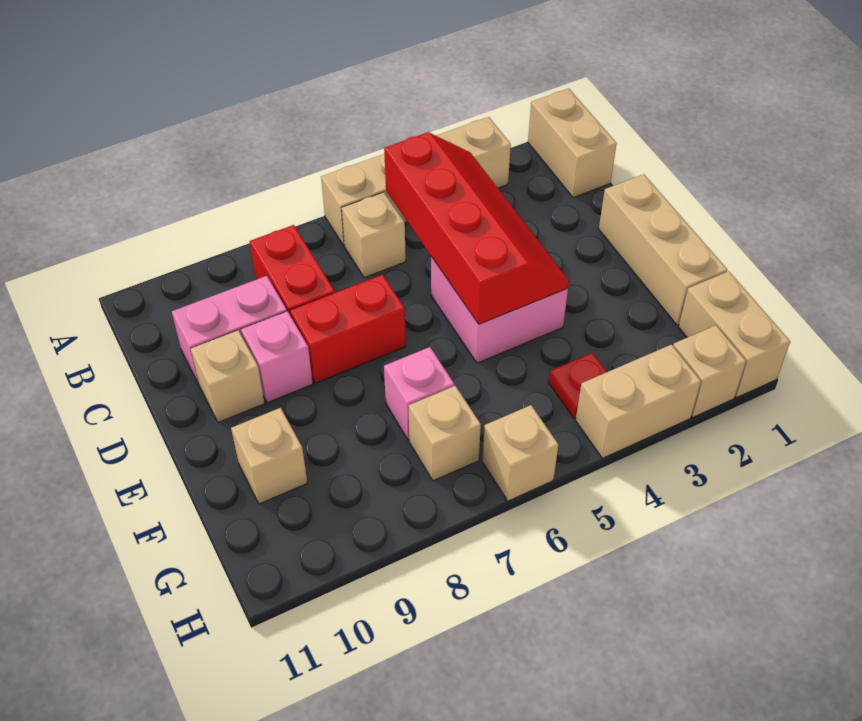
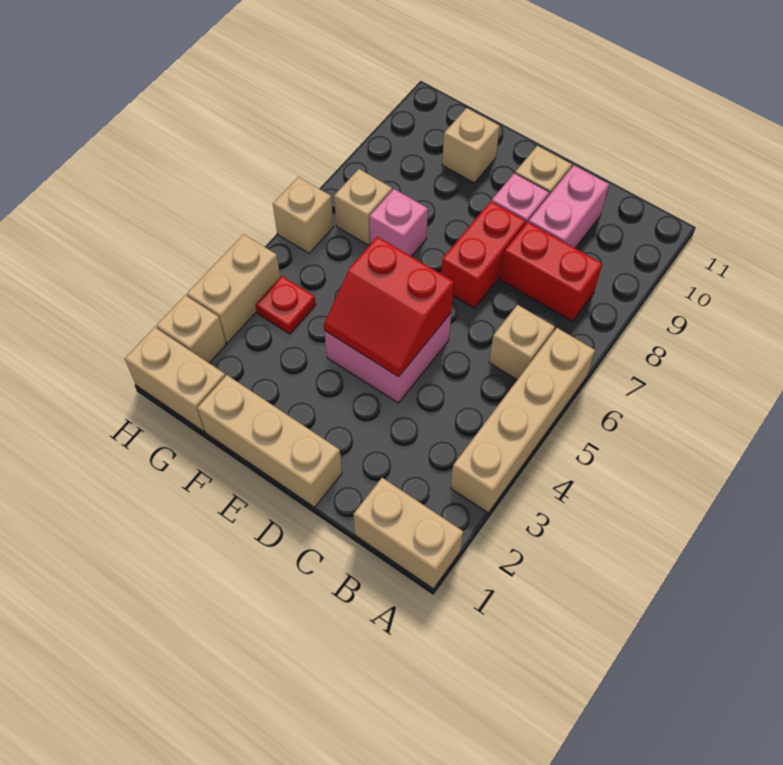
red slope B4:E5 level 2 top 5 -> red slope D4:E5 level 2 top 5

